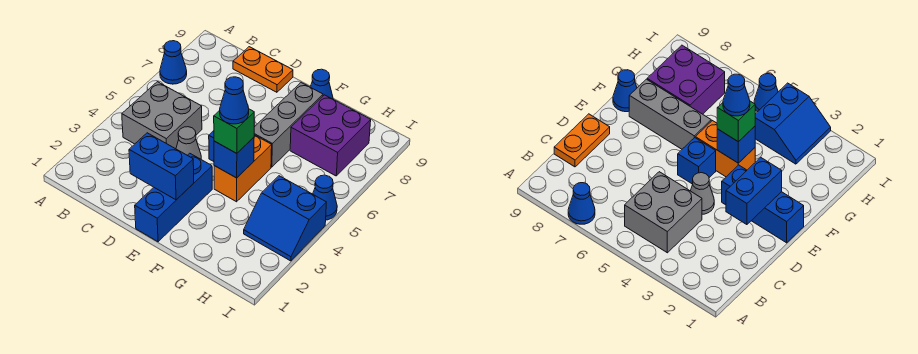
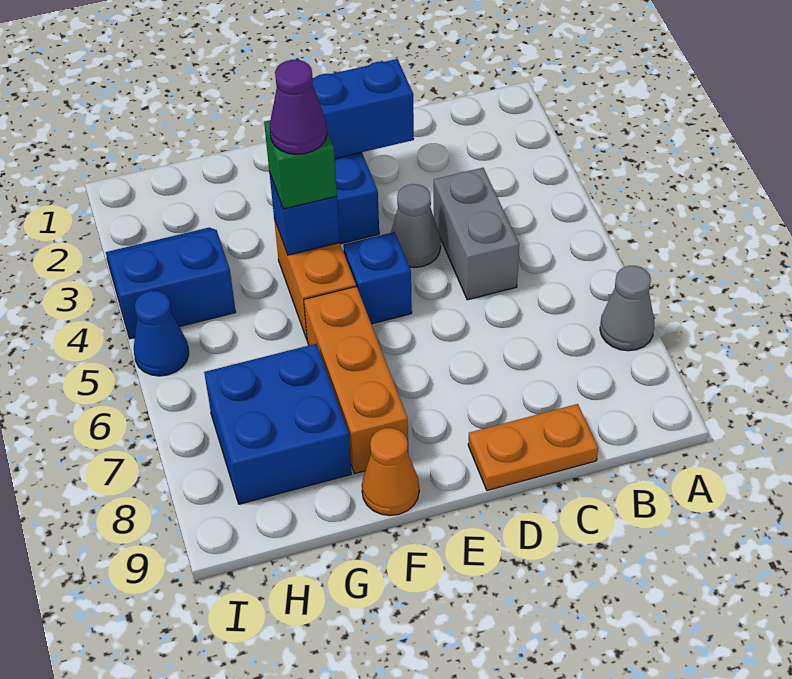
blue cone A7 level 1 -> grey cone A7 level 1
grey brick B4:C5 level 1 -> grey brick C4:C5 level 1
blue cone F4 level 4 -> purple cone F4 level 4
grey brick F6:F8 level 1 -> orange brick F6:F8 level 1
blue cone F9 level 1 -> orange cone F9 level 1
purple brick G7:H8 level 1 -> blue brick G7:H8 level 1

